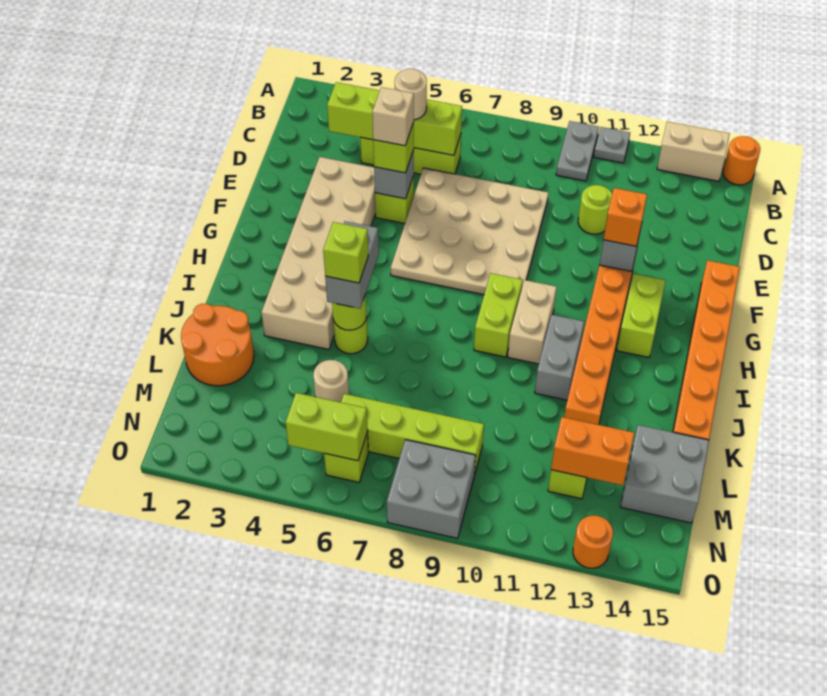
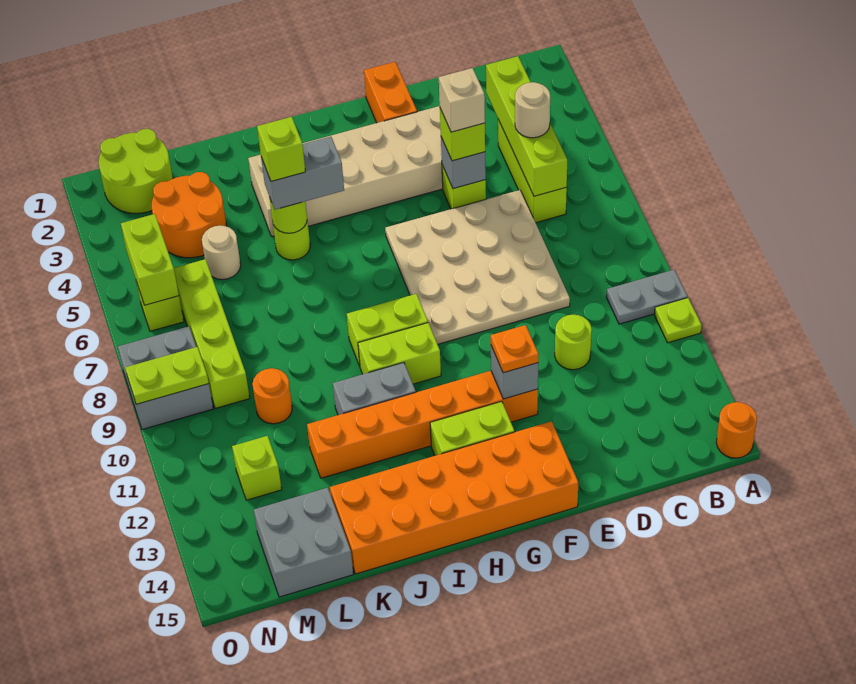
grey plate A11 level 1 -> lime plate A11 level 1
tan brick A13:A14 level 1 -> none
orange brick F12 level 3 -> orange plate F12 level 3
orange brick F15:K15 level 1 -> orange brick F14:K15 level 1
tan brick H10:I10 level 1 -> lime brick H10:I10 level 1
orange round brick K1:L2 level 1 -> orange round brick L3:M4 level 1
none -> lime round brick M1:N2 level 1
orange brick M12:M13 level 2 -> orange brick F1:F2 level 1
none -> lime plate N9:O9 level 2
orange round brick O13 level 1 -> orange round brick L10 level 1

